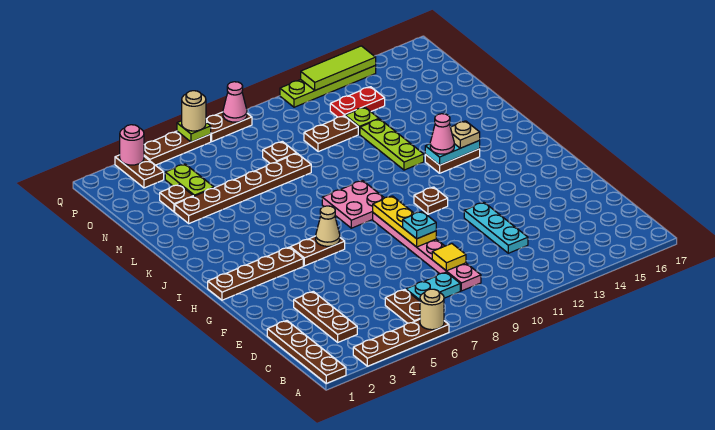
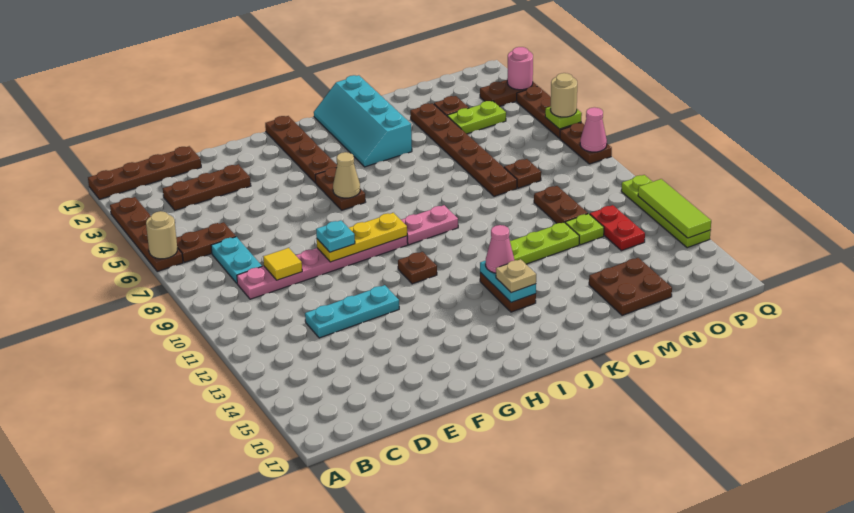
pink plate I8:J9 level 1 -> pink plate I9:J9 level 1
none -> cyan slope J1:K4 level 1 top K
none -> brown plate M15:N16 level 1

